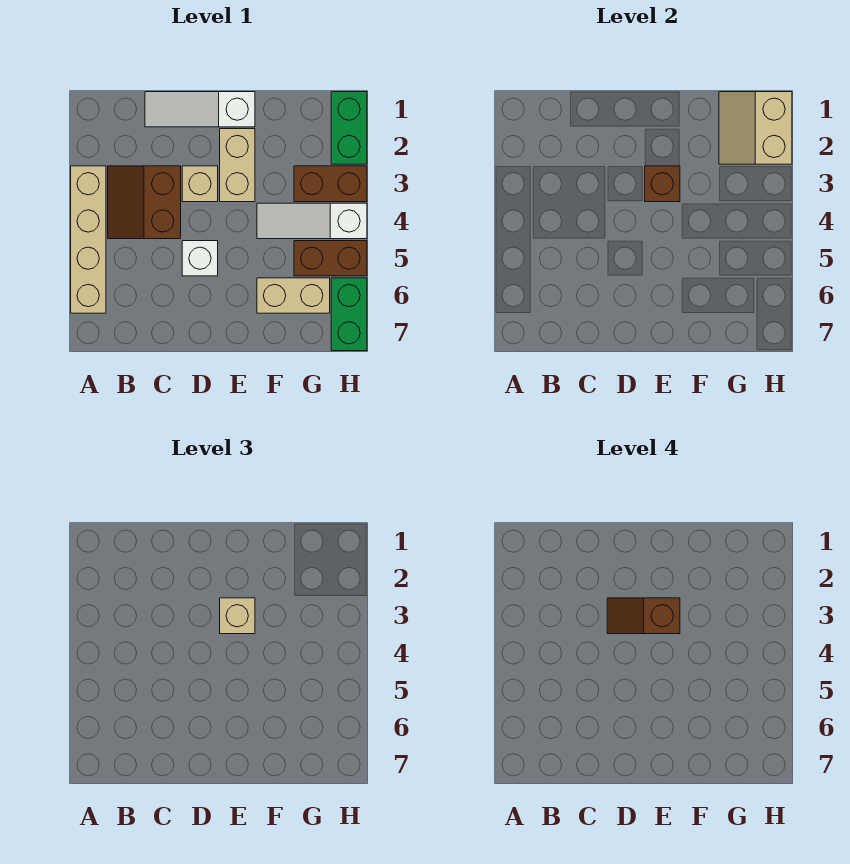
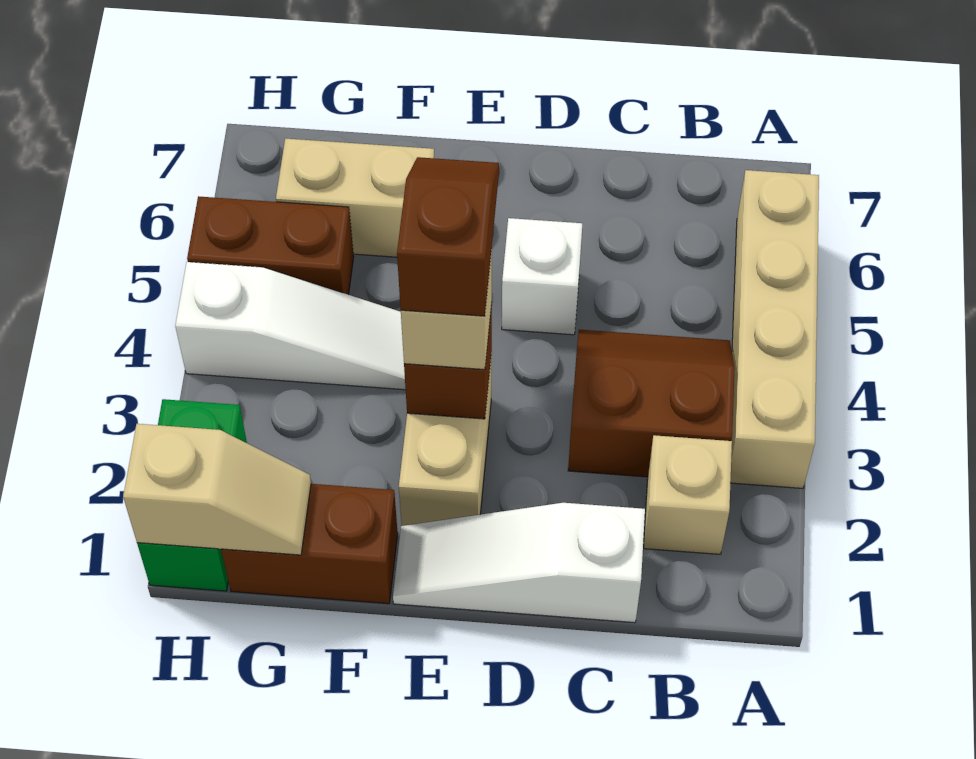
brown slope B3:C4 level 1 top C -> brown slope B3:C4 level 1 top 3
white slope C1:E1 level 1 top E -> white slope C1:E1 level 1 top C
tan brick D3 level 1 -> tan brick B2 level 1
brown slope D3:E3 level 4 top E -> brown slope E3:E4 level 4 top 3
tan slope G1:H2 level 2 top H -> tan slope G1:H1 level 2 top H
brown brick G3:H3 level 1 -> brown brick F1:G1 level 1
green brick H6:H7 level 1 -> none

